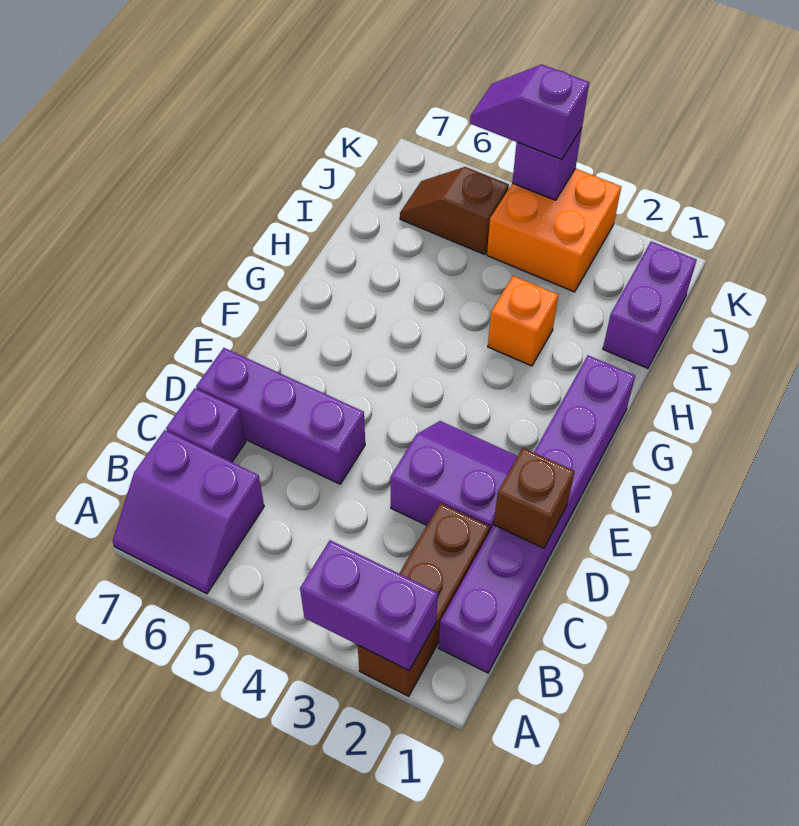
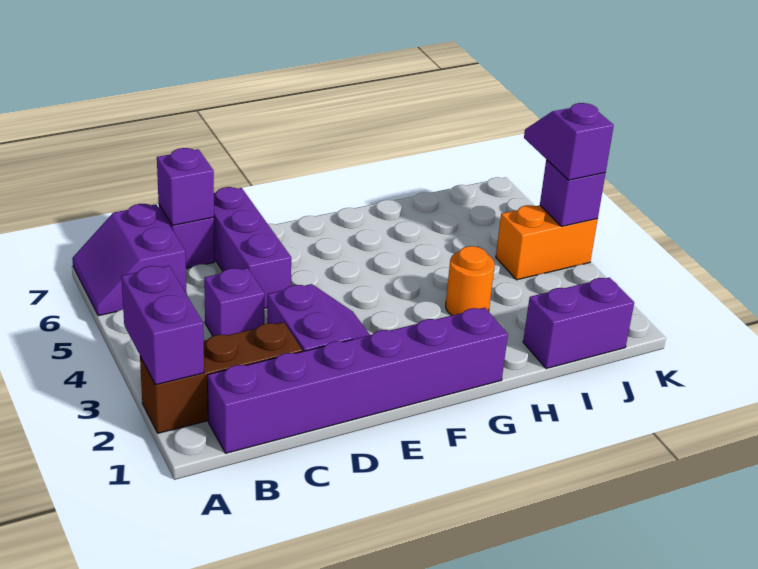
none -> purple brick C4 level 1
none -> purple brick C7 level 2
brown brick D1 level 2 -> none
orange brick H3 level 1 -> orange round brick H3 level 1
orange brick J3:K4 level 1 -> orange brick J4:K4 level 1
brown slope J5:J6 level 1 top 5 -> none

